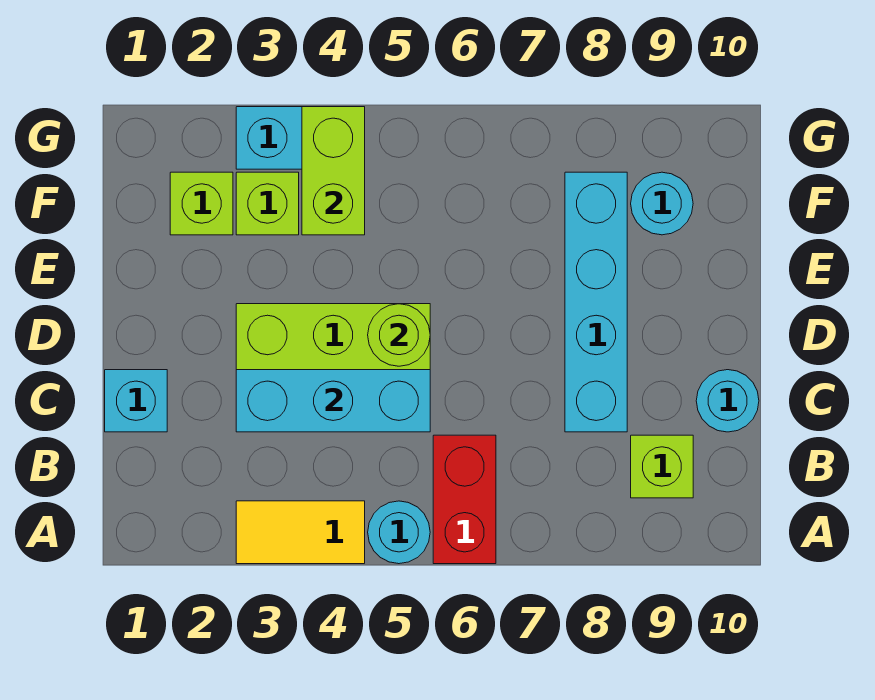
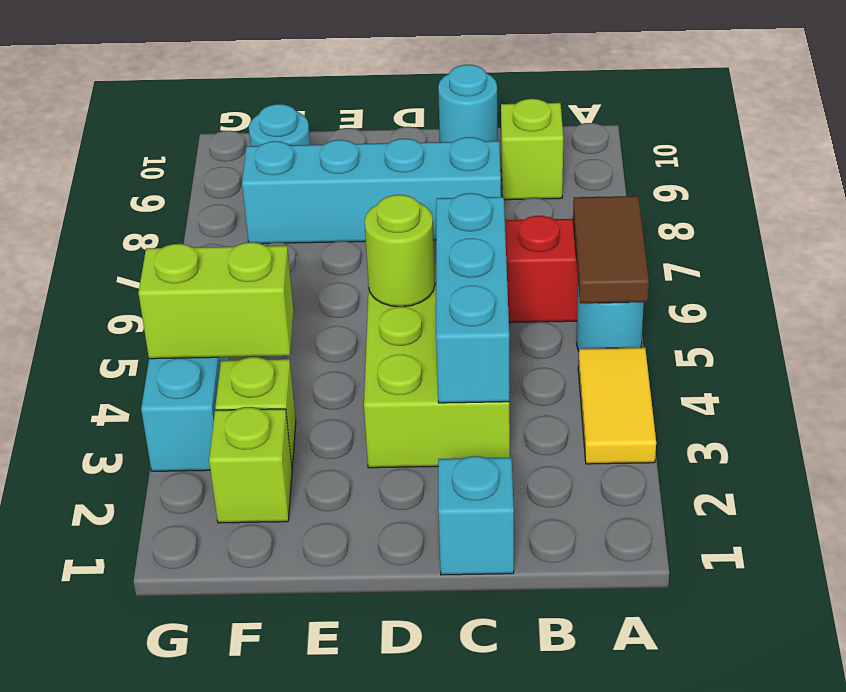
none -> brown tile A5:A6 level 2

